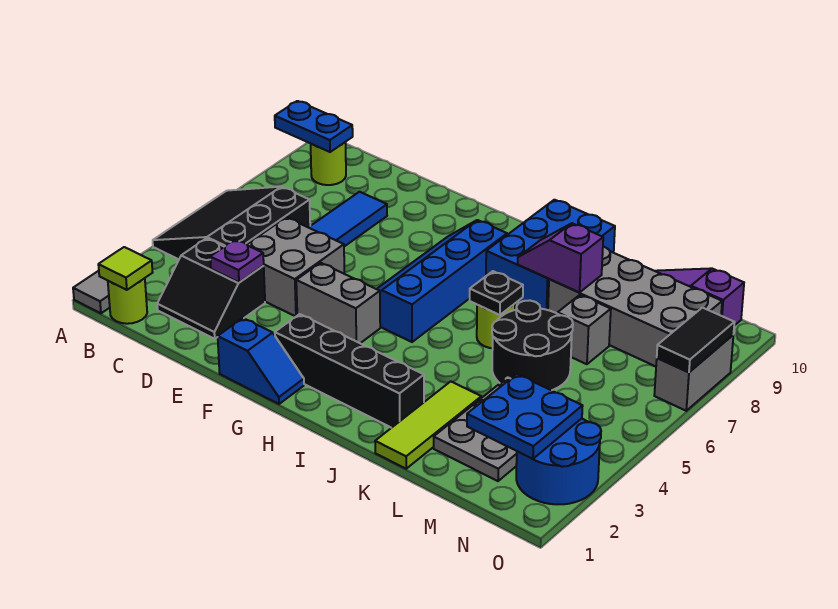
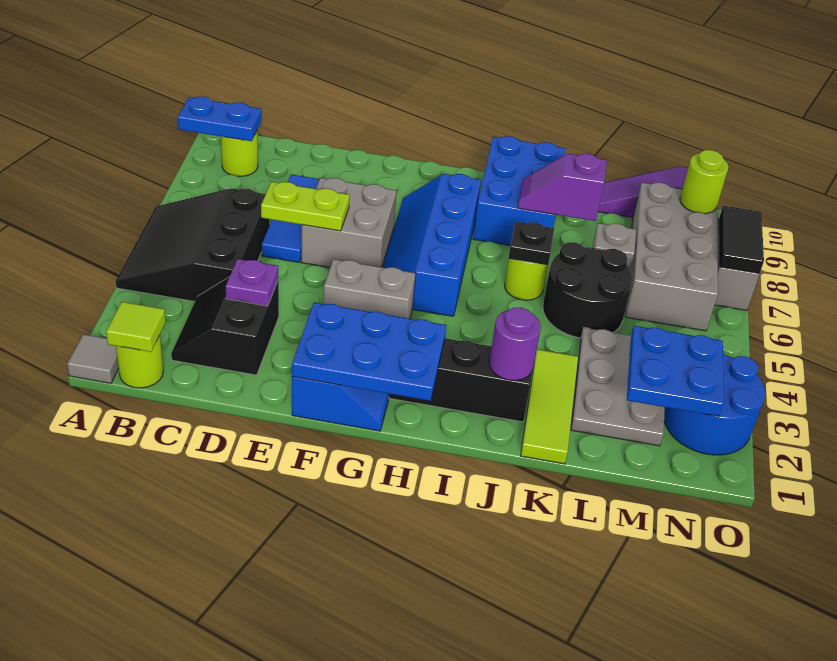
black slope C2:D3 level 1 top 3 -> black slope C2:D3 level 1 top D
grey brick D4:E5 level 1 -> grey brick E6:F7 level 1
none -> lime plate D6:E6 level 2
none -> blue plate F1:H2 level 2
none -> purple round brick J2 level 2
grey brick K8:N9 level 1 -> grey brick M6:N9 level 1
none -> lime round brick N9 level 2

